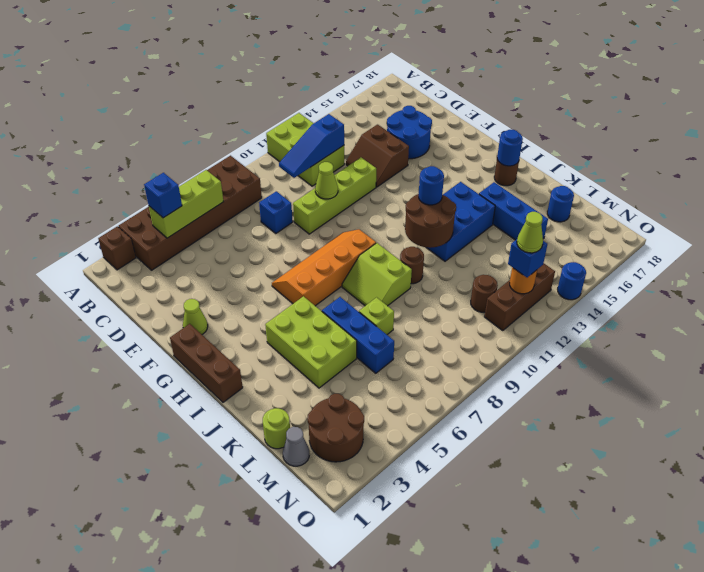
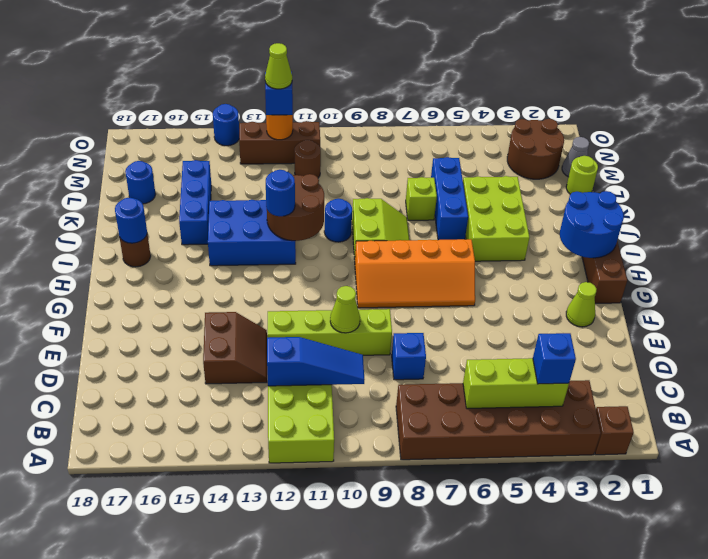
blue round brick D15:E16 level 1 -> blue round brick H1:I2 level 2
brown round brick J10 level 1 -> blue round brick J10 level 1

